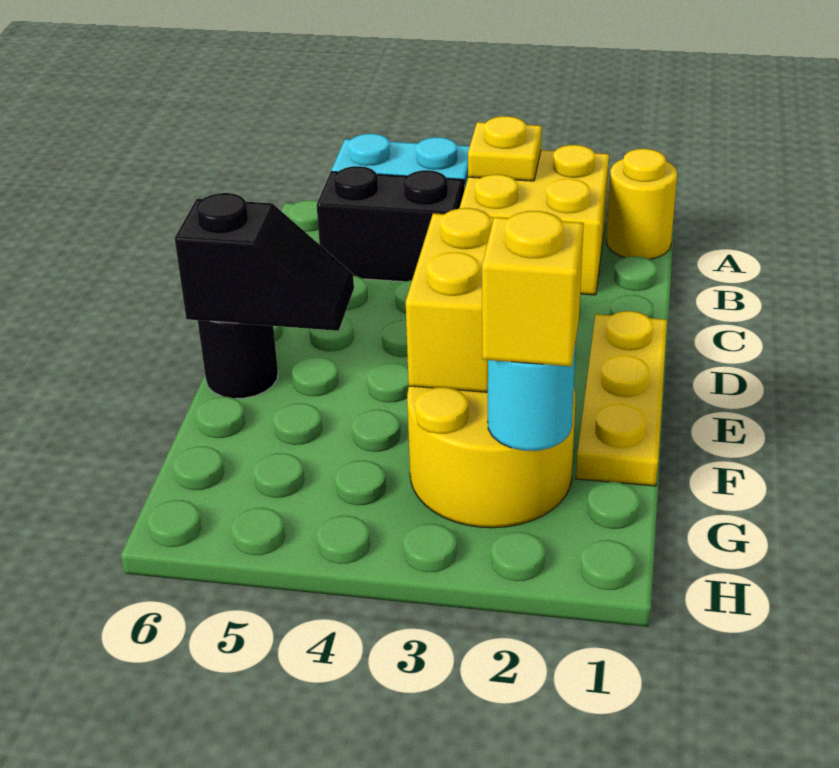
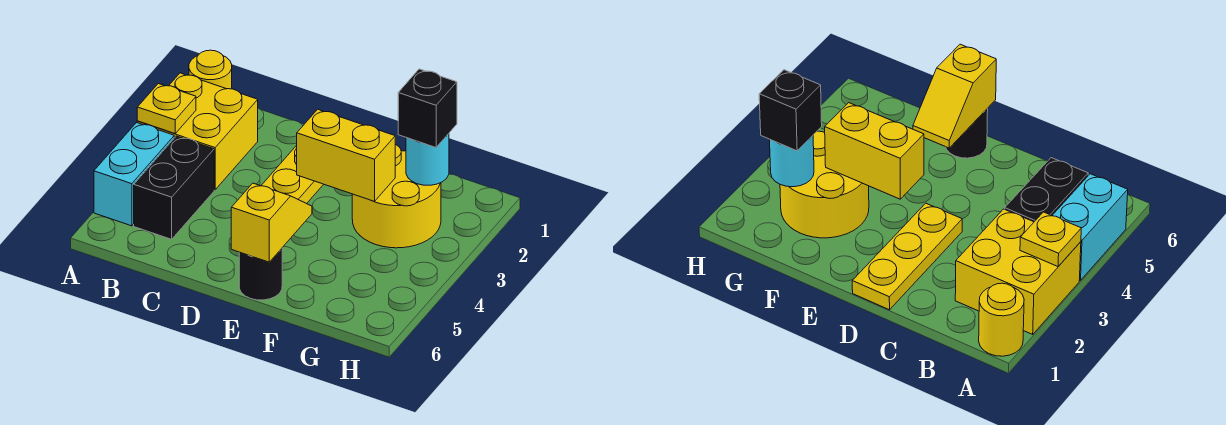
yellow plate D1:F1 level 1 -> yellow plate D1:D3 level 1
black slope E5:E6 level 2 top 6 -> yellow slope E5:E6 level 2 top 6
yellow brick G2 level 3 -> black brick G2 level 3

